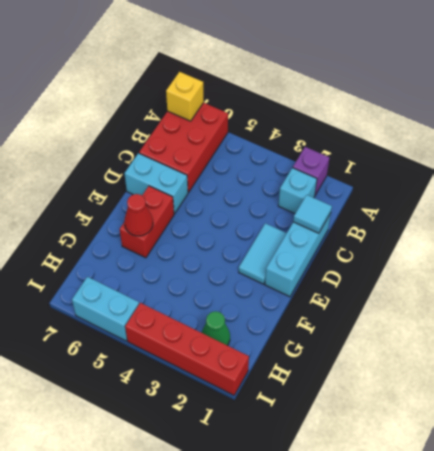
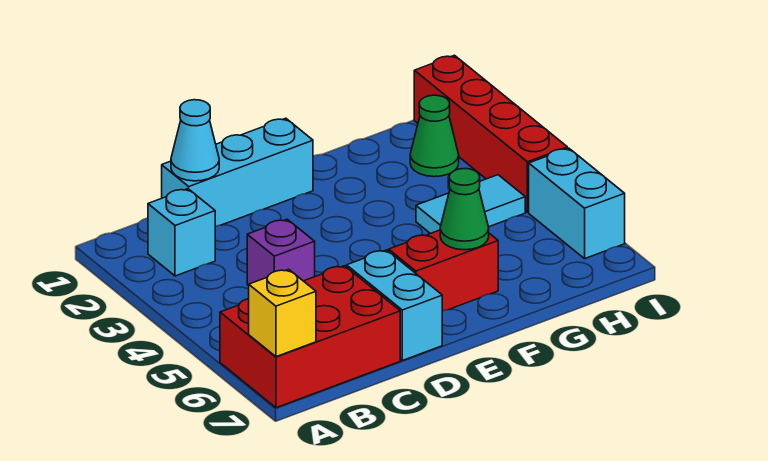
purple brick A2 level 1 -> purple brick C4 level 1
cyan tile C1 level 2 -> cyan cone C1 level 2
cyan tile D2:E2 level 1 -> cyan tile G4:H4 level 1
red cone F6 level 2 -> green cone F6 level 2

